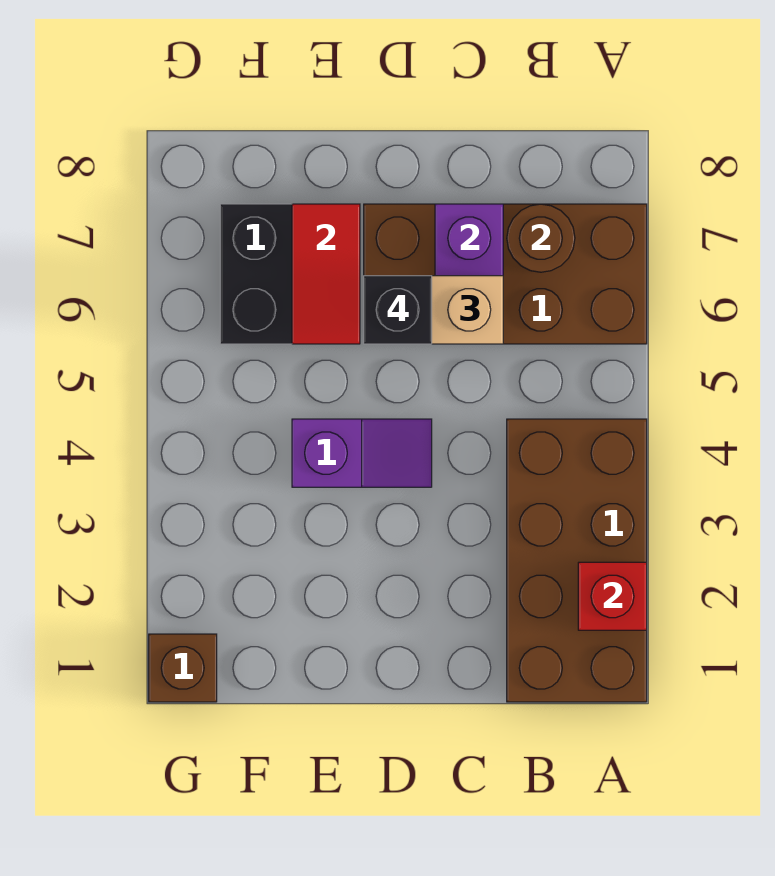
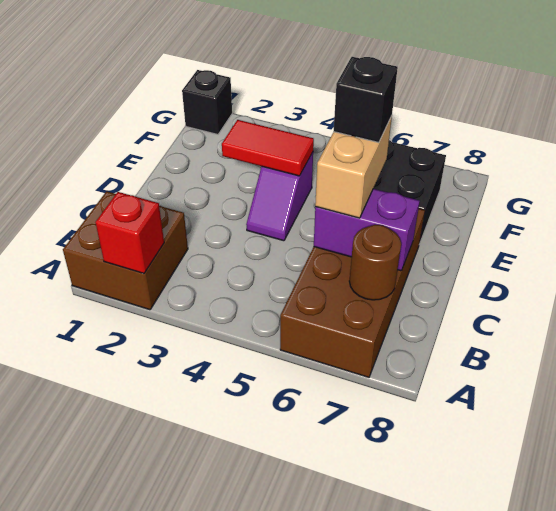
brown brick A1:B4 level 1 -> brown brick A1:B2 level 1
red tile E6:E7 level 2 -> red tile E3:E4 level 2
brown brick G1 level 1 -> black brick G1 level 1

